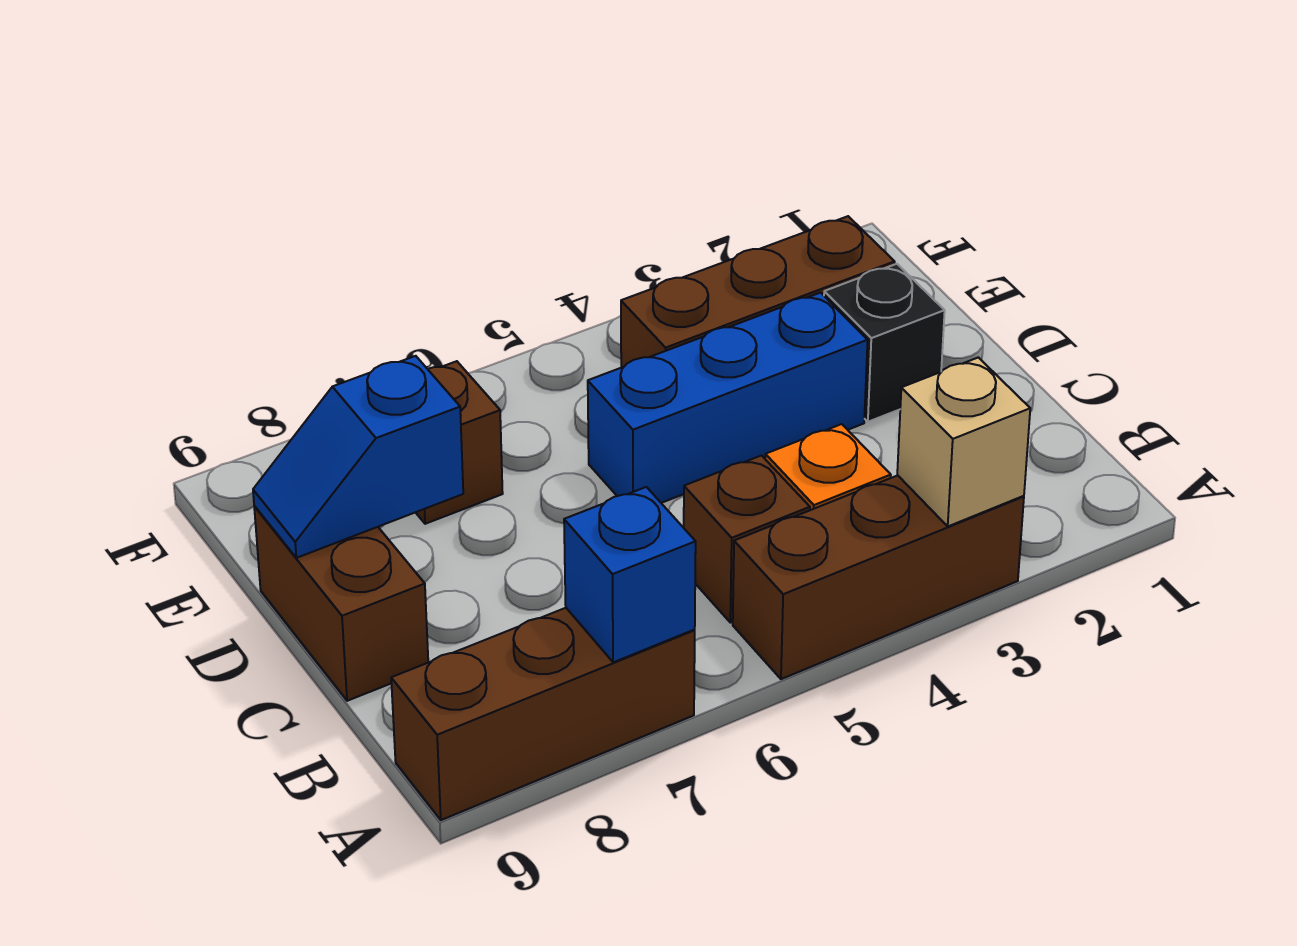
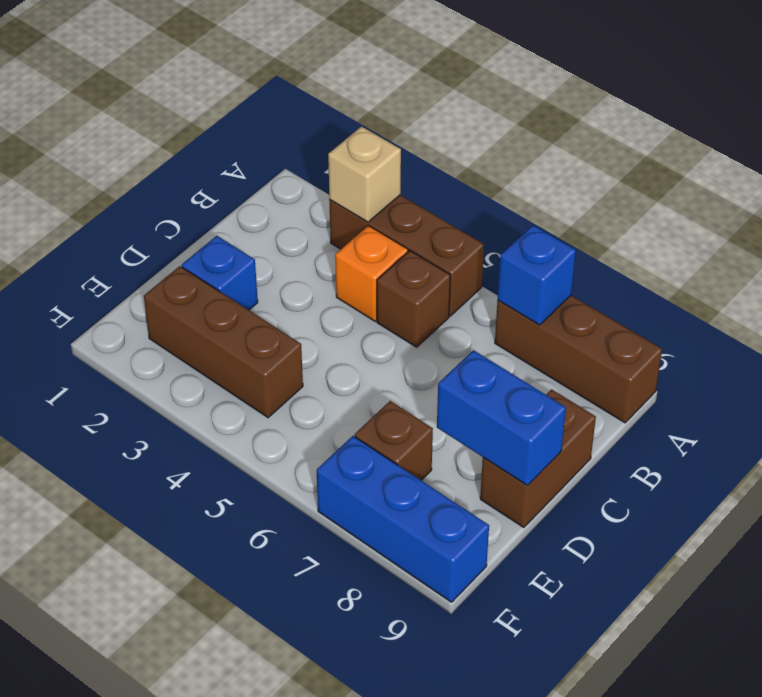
black brick D2 level 1 -> blue brick D2 level 1
blue brick D3:D5 level 1 -> blue brick F7:F9 level 1
blue slope D8:D9 level 2 top 8 -> blue brick D8:D9 level 2

